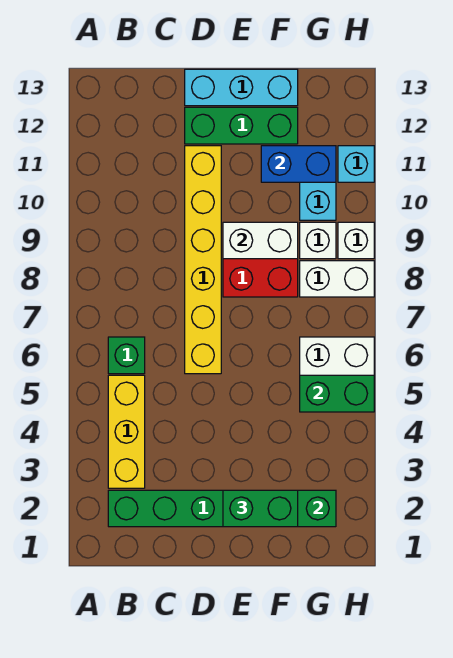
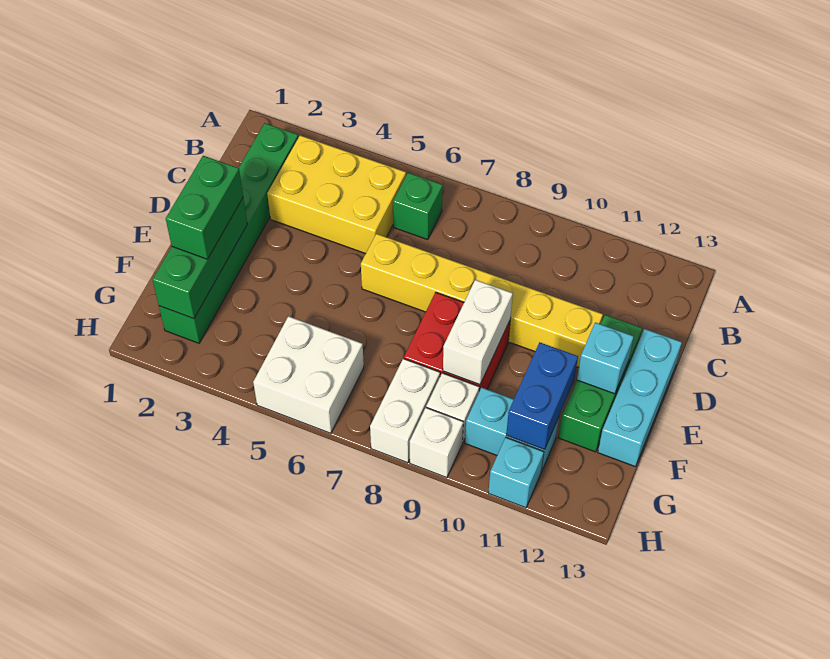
yellow brick B3:B5 level 1 -> yellow brick B3:C5 level 1
none -> cyan brick E12 level 2
green brick G5:H5 level 2 -> none

